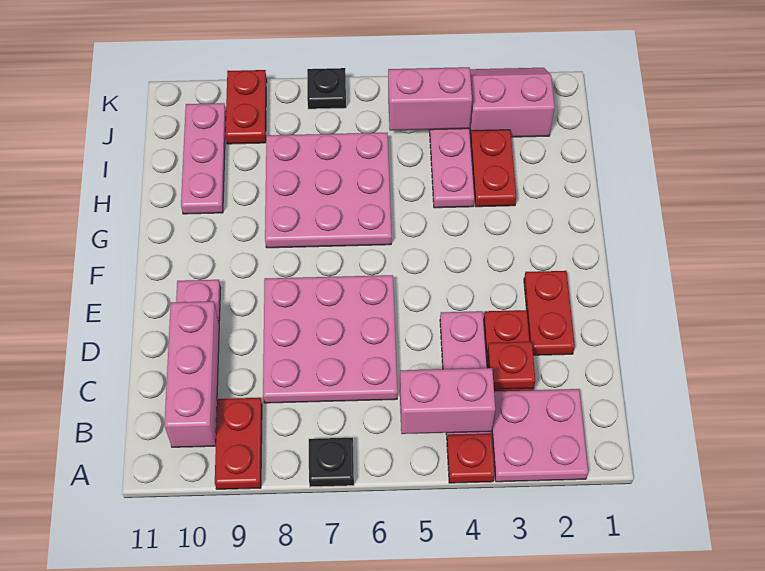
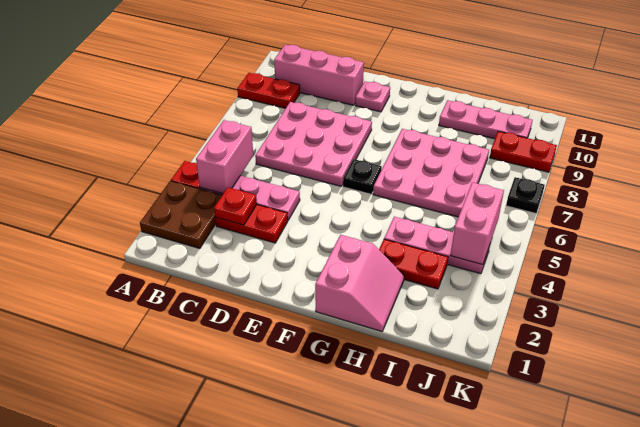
pink plate A2:B3 level 1 -> brown plate A2:B3 level 1
black plate A7 level 1 -> black plate F6 level 1
red plate D2:E2 level 1 -> none
pink slope J2:K3 level 1 top J -> pink slope G1:H2 level 1 top G

